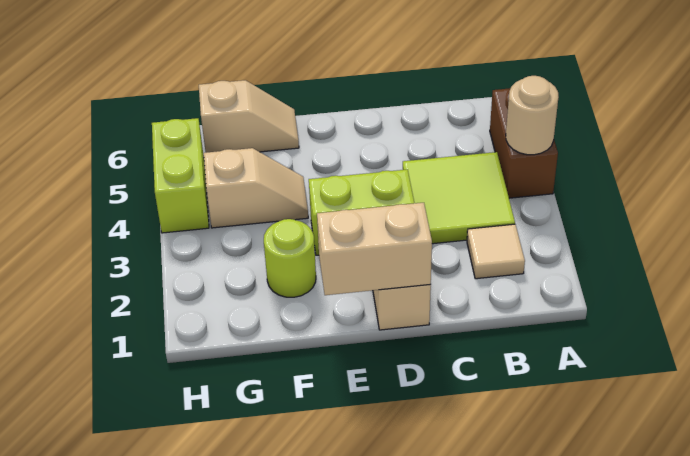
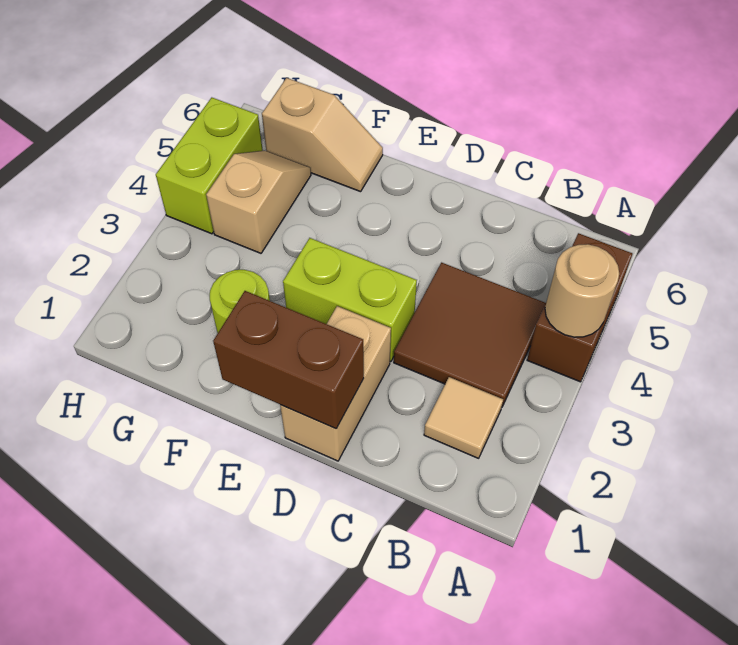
lime tile B3:C4 level 1 -> brown tile B3:C4 level 1
tan brick D1:E1 level 2 -> brown brick D1:E1 level 2
tan slope F4:G4 level 1 top G -> tan slope G4:G5 level 1 top 4

